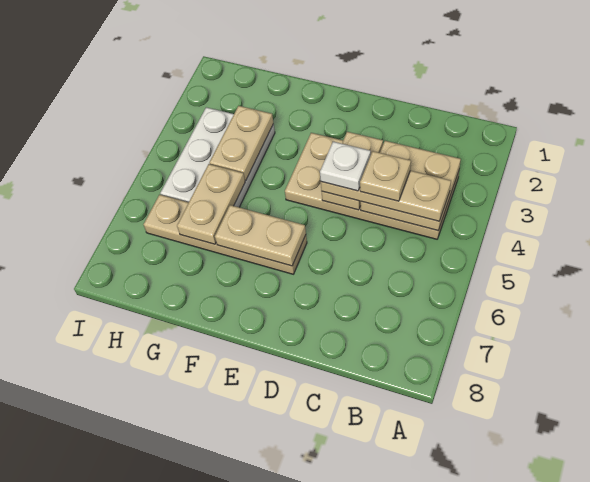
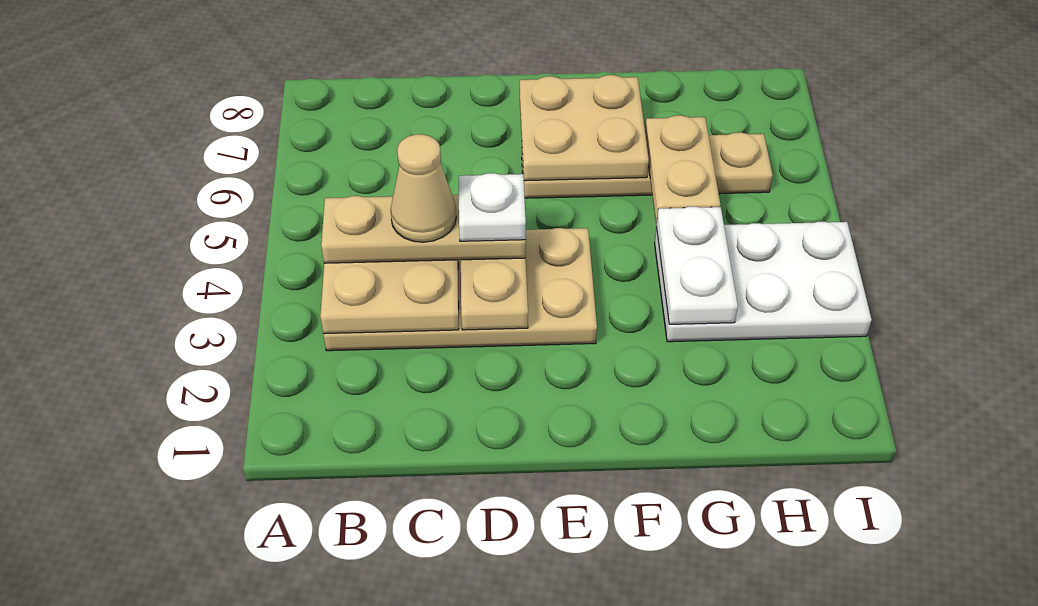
tan plate C4 level 4 -> tan cone C4 level 4
tan plate E6:F6 level 2 -> tan plate E6:F7 level 2
white plate G3:H5 level 1 -> white plate G3:I4 level 1
tan plate G3:G4 level 2 -> white plate G3:G4 level 2

